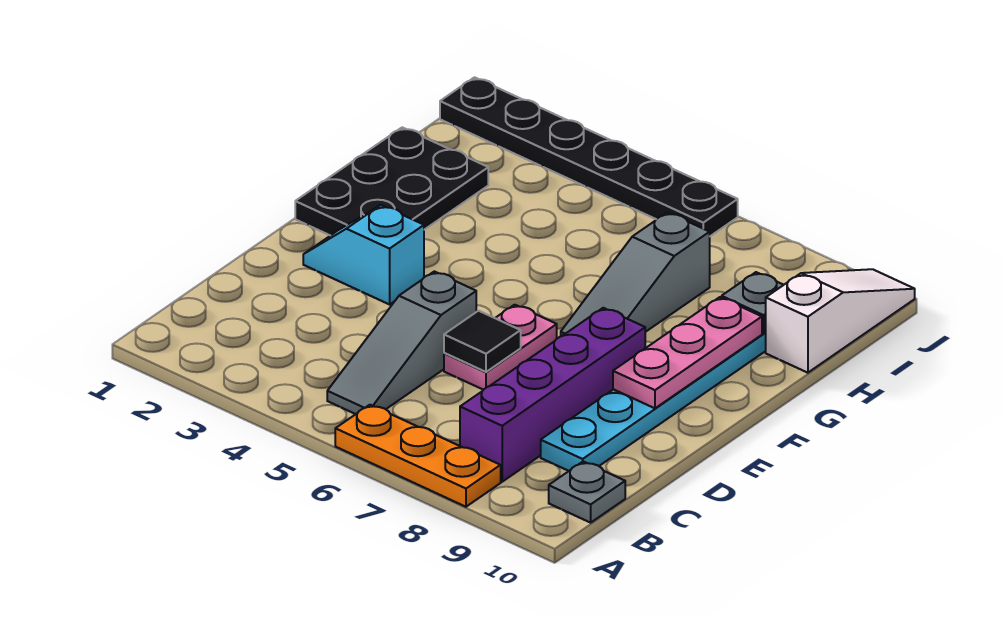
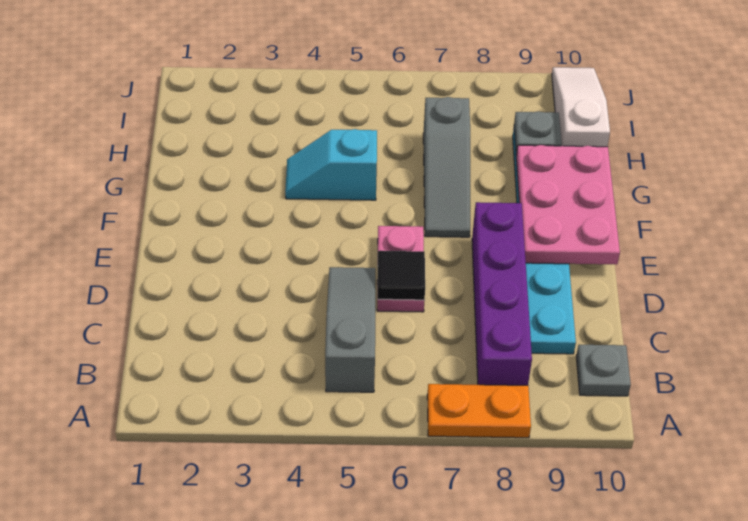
orange plate A6:A8 level 1 -> orange plate A7:A8 level 1
grey slope B5:D5 level 1 top D -> grey slope B5:D5 level 1 top B
cyan slope E2:E3 level 1 top 3 -> cyan slope G4:G5 level 1 top 5
pink plate E9:G9 level 2 -> pink plate E9:G10 level 2
black plate F1:H2 level 1 -> none
black plate J1:J6 level 1 -> none

